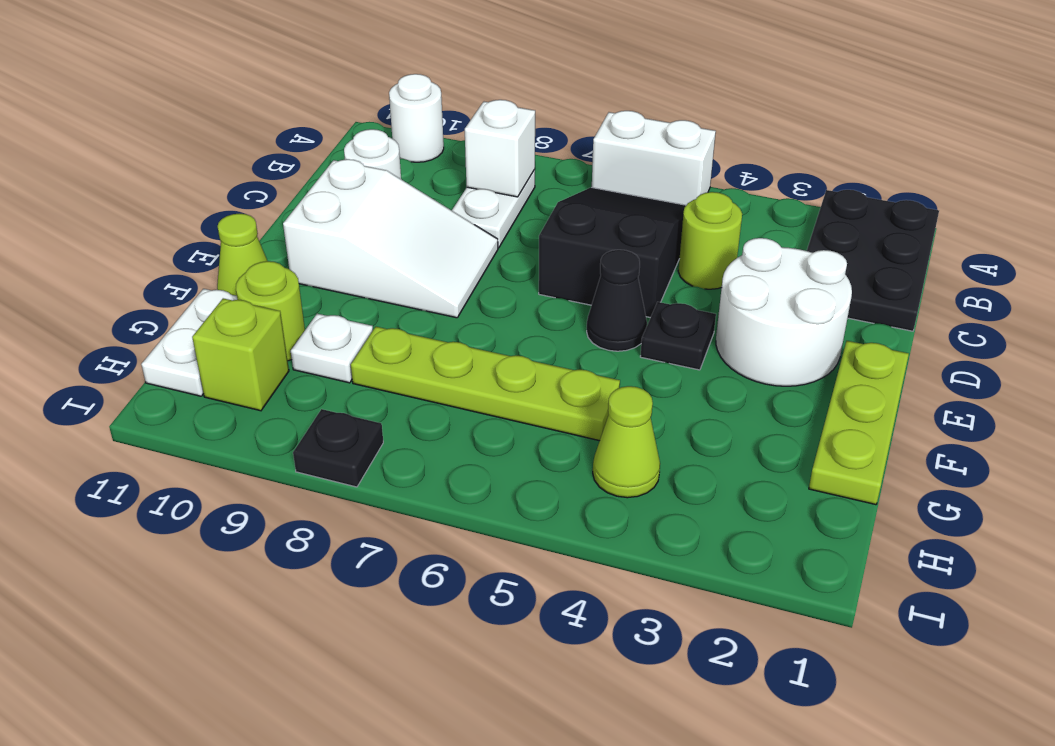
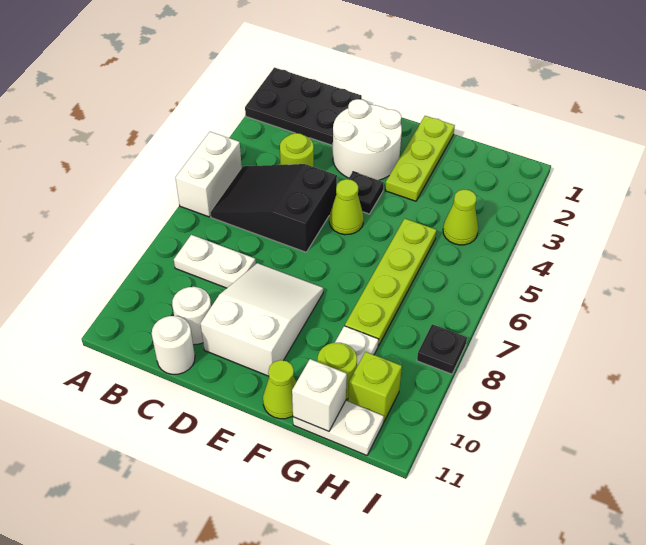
white round brick A10 level 1 -> white round brick C11 level 1
white brick B8 level 2 -> white brick G11 level 2
lime plate E1:G1 level 1 -> lime plate F1:F3 level 1
black cone E5 level 1 -> lime cone E5 level 1

